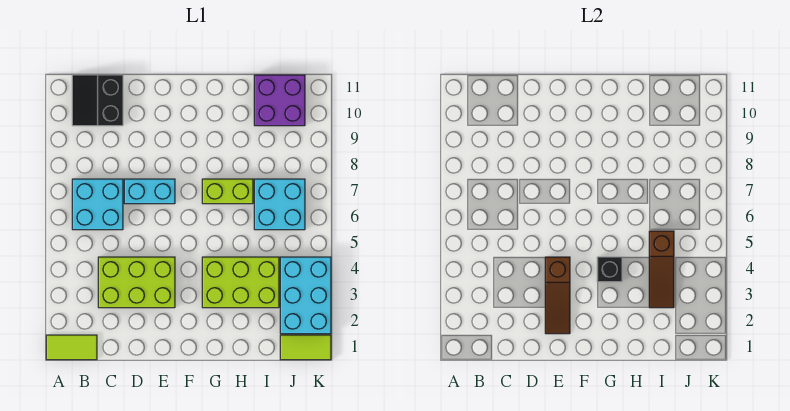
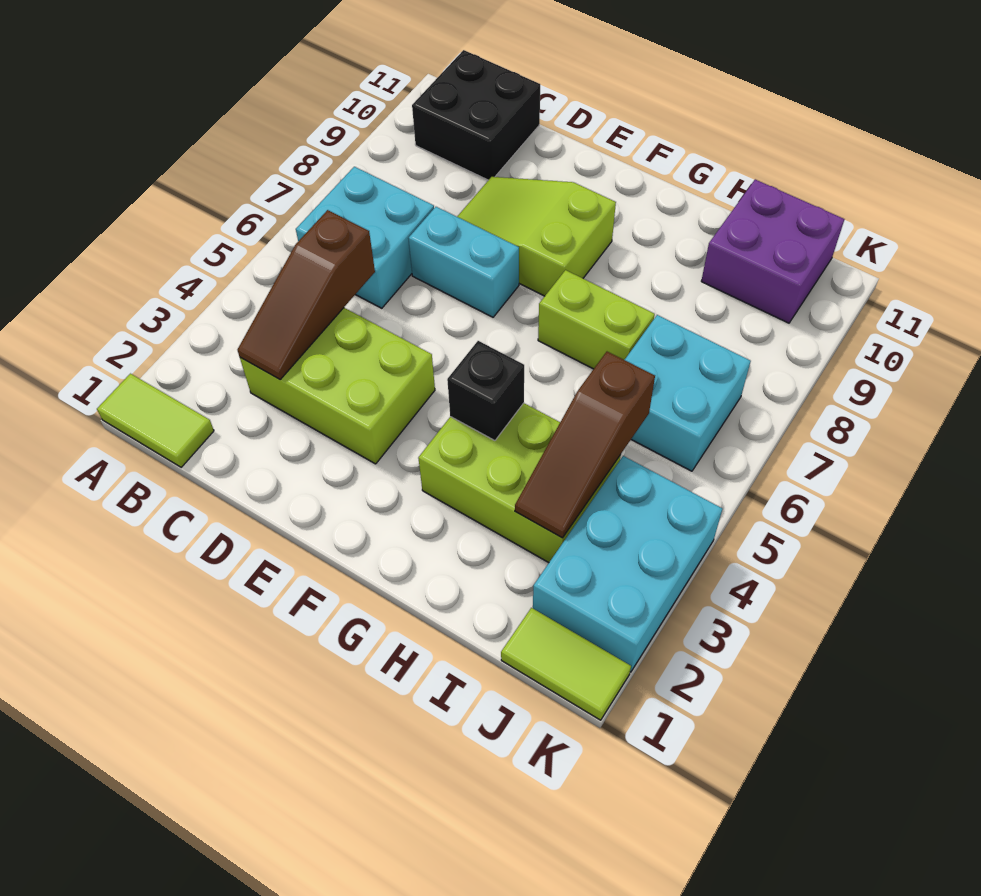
black slope B10:C11 level 1 top C -> black brick B10:C11 level 1
none -> lime slope D8:F9 level 1 top F
brown slope E2:E4 level 2 top 4 -> brown slope C3:C5 level 2 top 5

